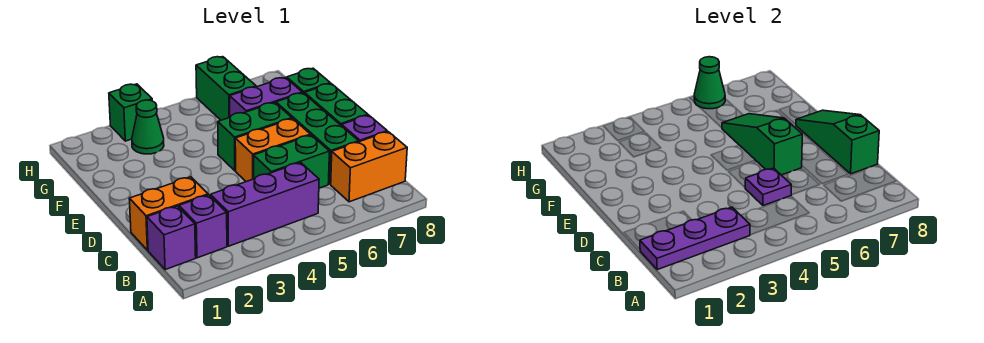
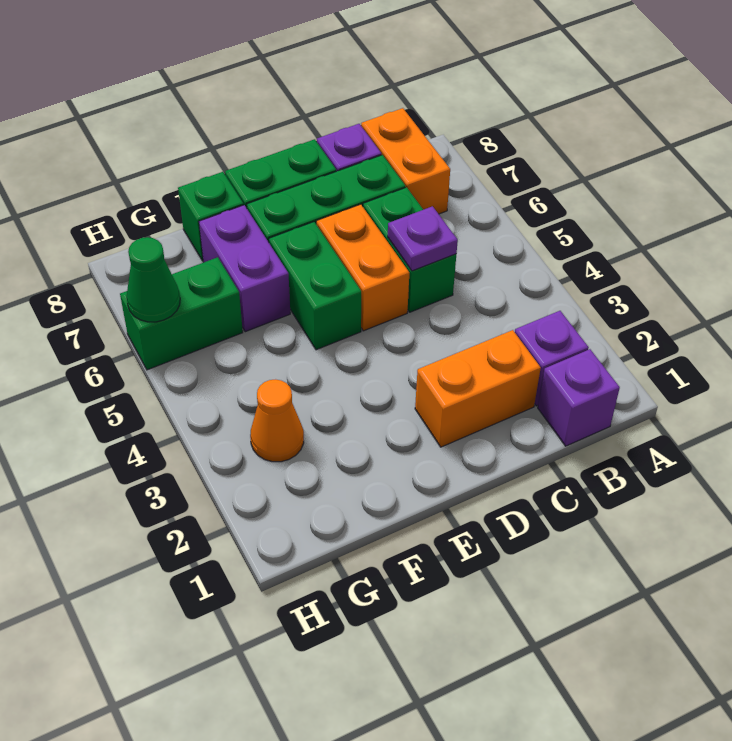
purple plate B1:B3 level 2 -> none
purple brick B3:B5 level 1 -> none
orange brick C1:C2 level 1 -> orange brick C2:D2 level 1
green slope C8:E8 level 2 top C -> none
green slope D6:F6 level 2 top D -> none
green cone G3 level 1 -> orange cone G3 level 1
green brick H3 level 1 -> none

